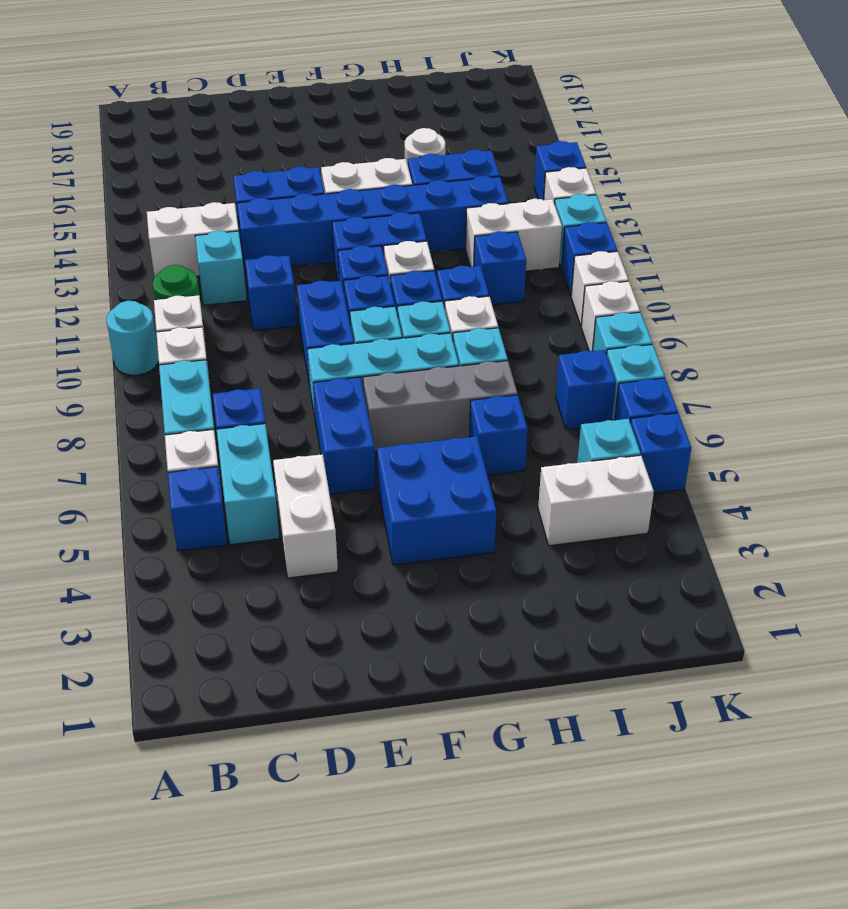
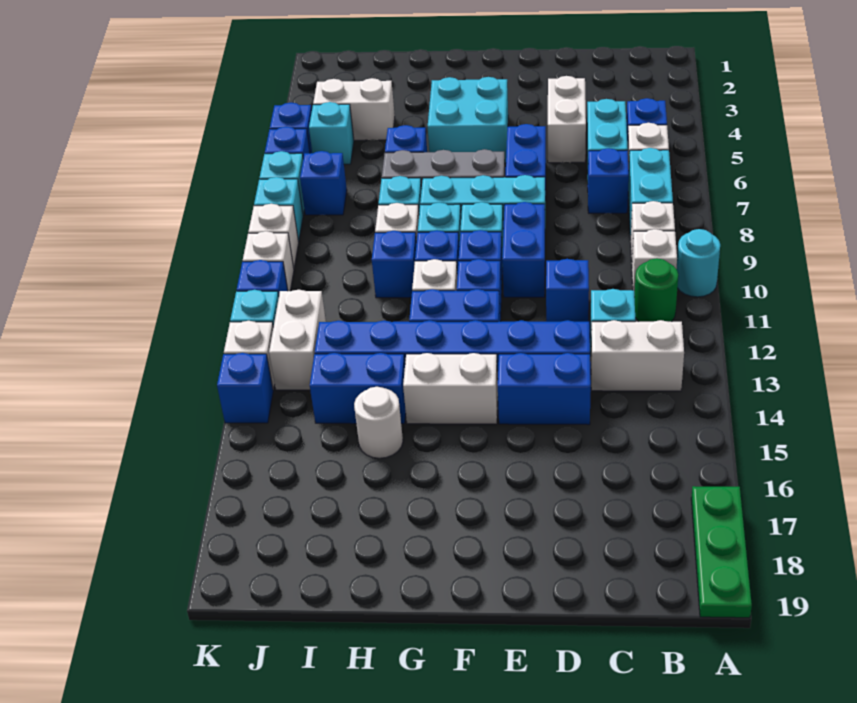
none -> green plate A17:A19 level 1
blue brick F4:G5 level 1 -> cyan brick F4:G5 level 1
blue brick I11 level 1 -> none
white brick I12:J12 level 1 -> white brick J12:J13 level 1

